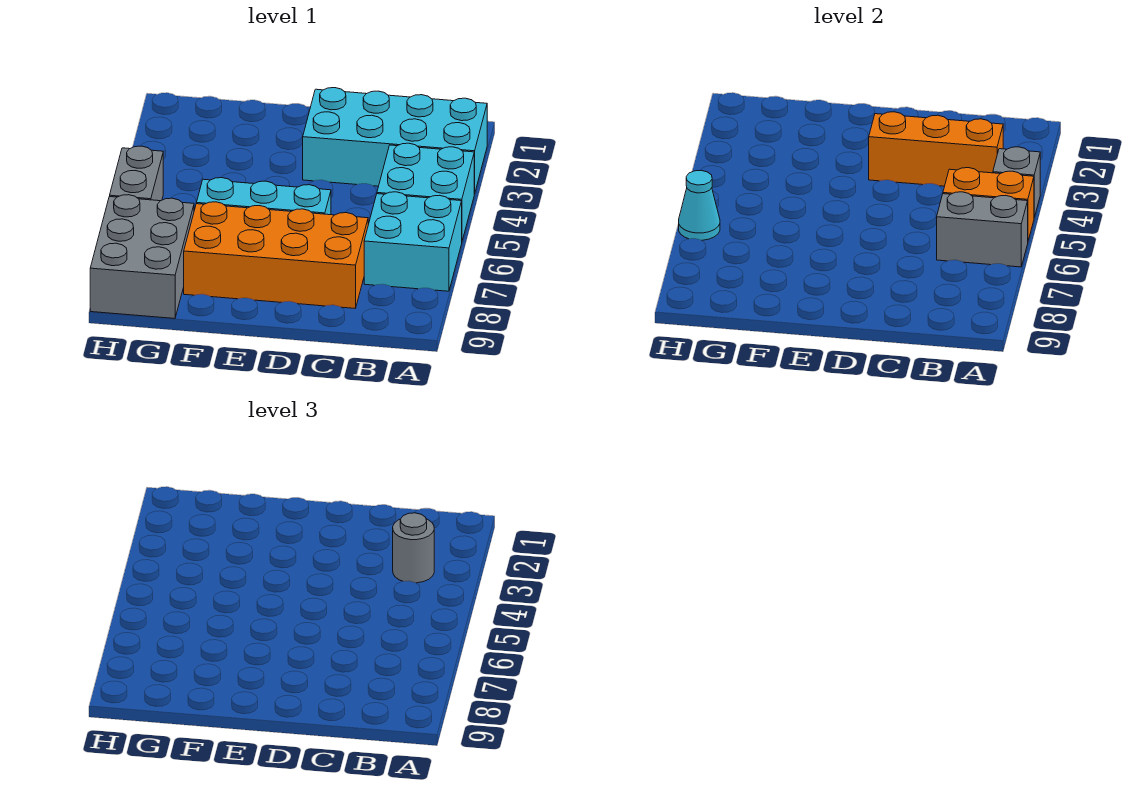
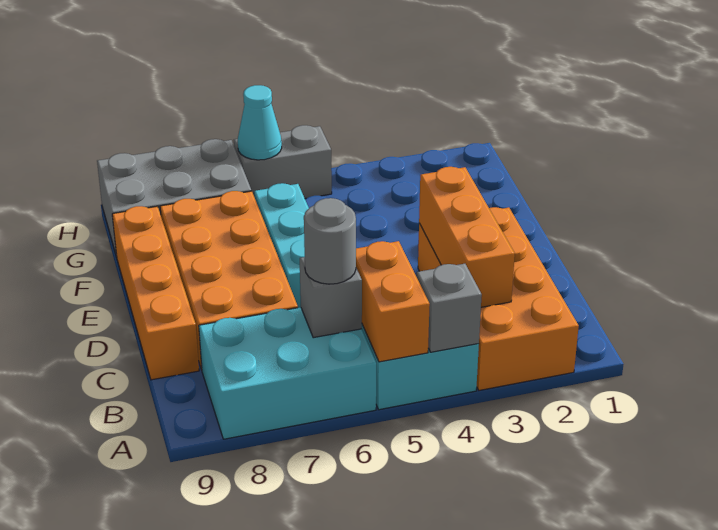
cyan brick A2:D3 level 1 -> orange brick A2:D3 level 1
cyan brick A6:B7 level 1 -> cyan brick A6:B8 level 1
grey brick A6:B6 level 2 -> grey brick B6 level 2
grey round brick B3 level 3 -> grey round brick B6 level 3
none -> orange brick C9:F9 level 1

